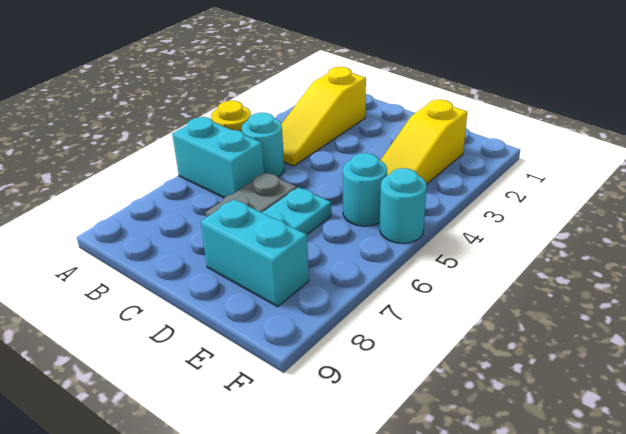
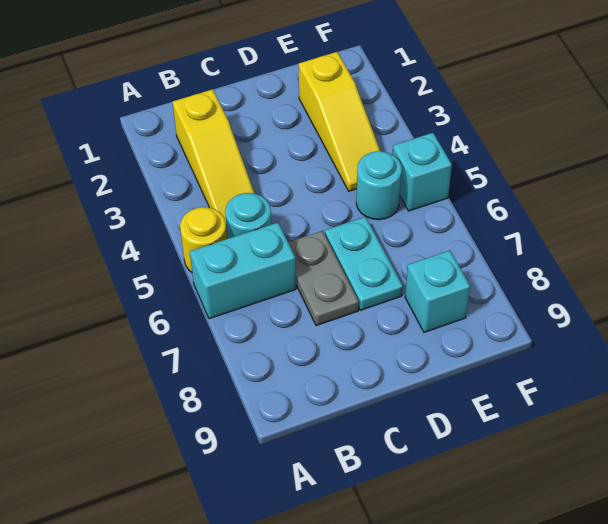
cyan brick D8:E8 level 1 -> cyan brick E8 level 1
cyan round brick F5 level 1 -> cyan brick F5 level 1

